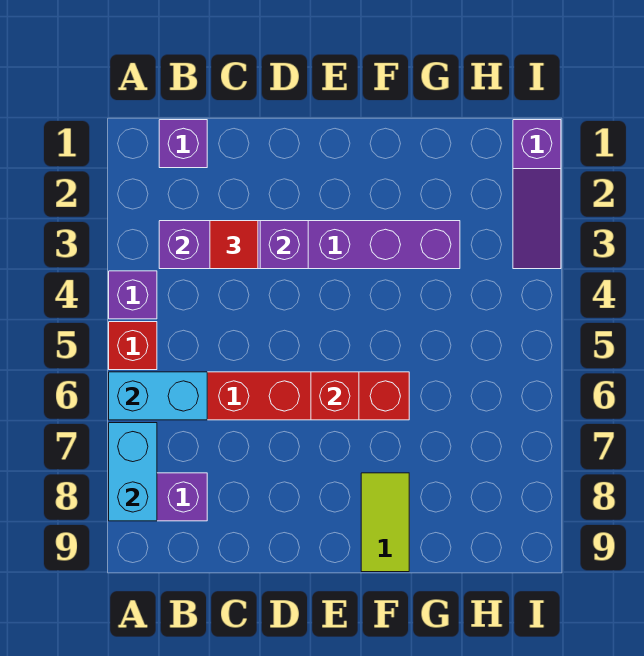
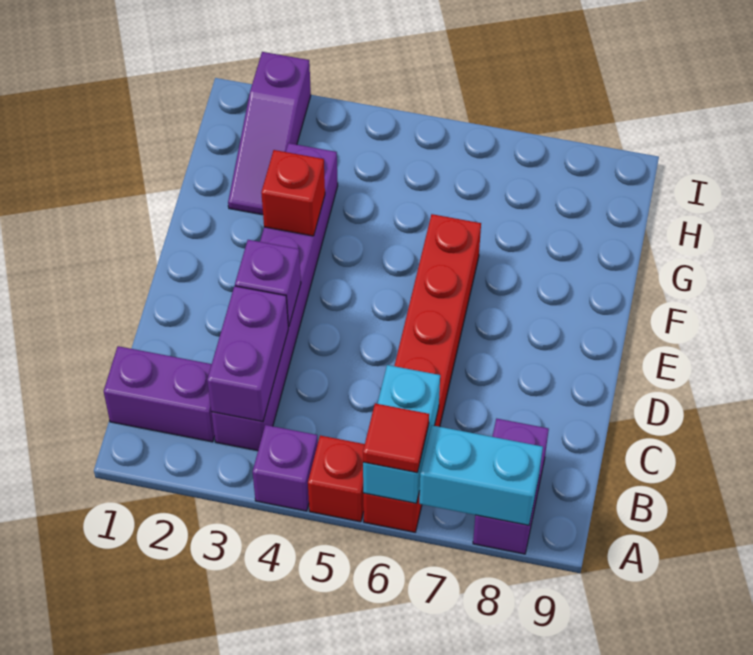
purple brick B1 level 1 -> purple brick B1:B2 level 1
red tile C3 level 3 -> red tile A6 level 3
red brick E6 level 2 -> red brick F3 level 2
lime tile F8:F9 level 1 -> none
purple slope I1:I3 level 1 top 1 -> purple slope G2:I2 level 1 top I

